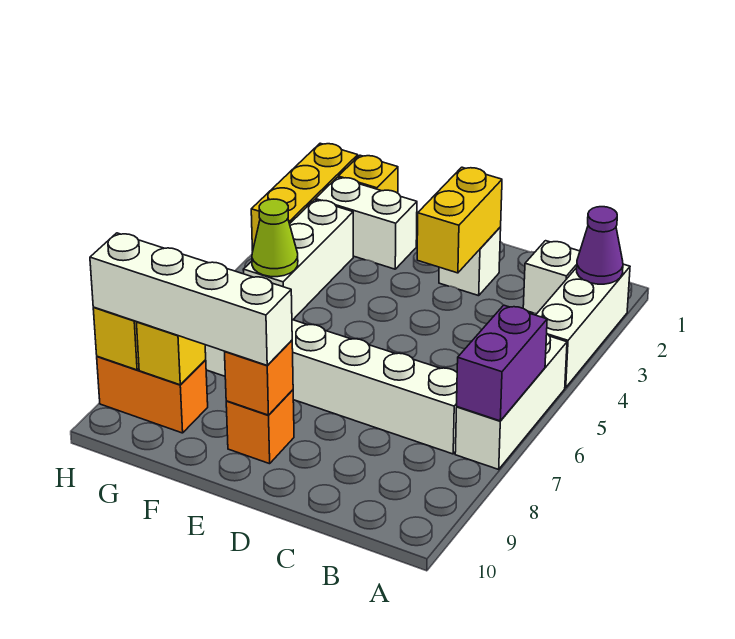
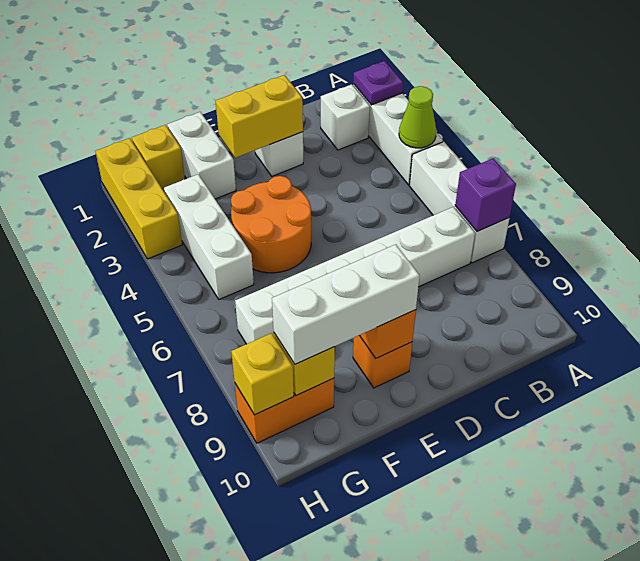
purple cone A2 level 2 -> purple plate A2 level 2
purple brick A6:A7 level 2 -> purple brick A7 level 2
yellow brick D2:D3 level 2 -> yellow brick D2:E2 level 2
none -> orange round brick E4:F5 level 1
white brick E9:H9 level 3 -> white brick E9:G9 level 3
white brick F2:G2 level 1 -> white brick F1:F2 level 1
lime cone G5 level 2 -> lime cone A4 level 2

